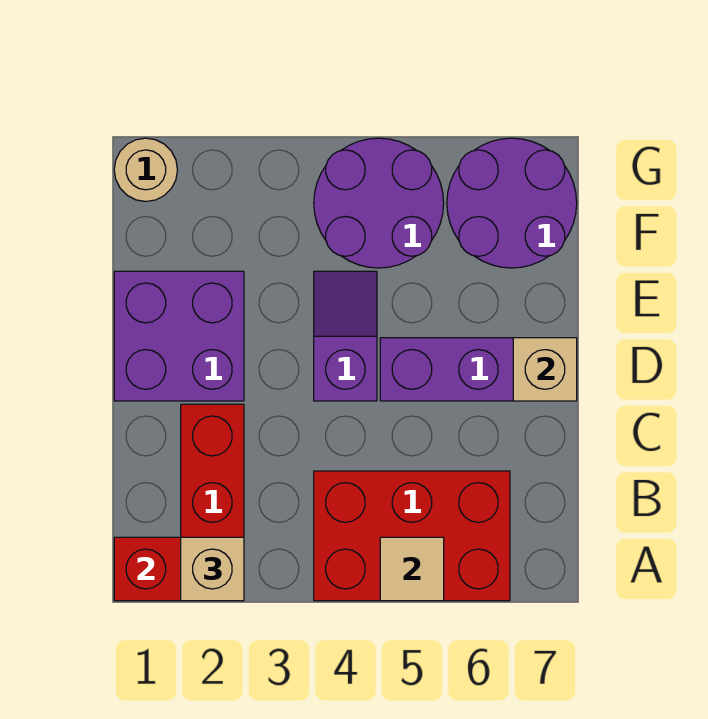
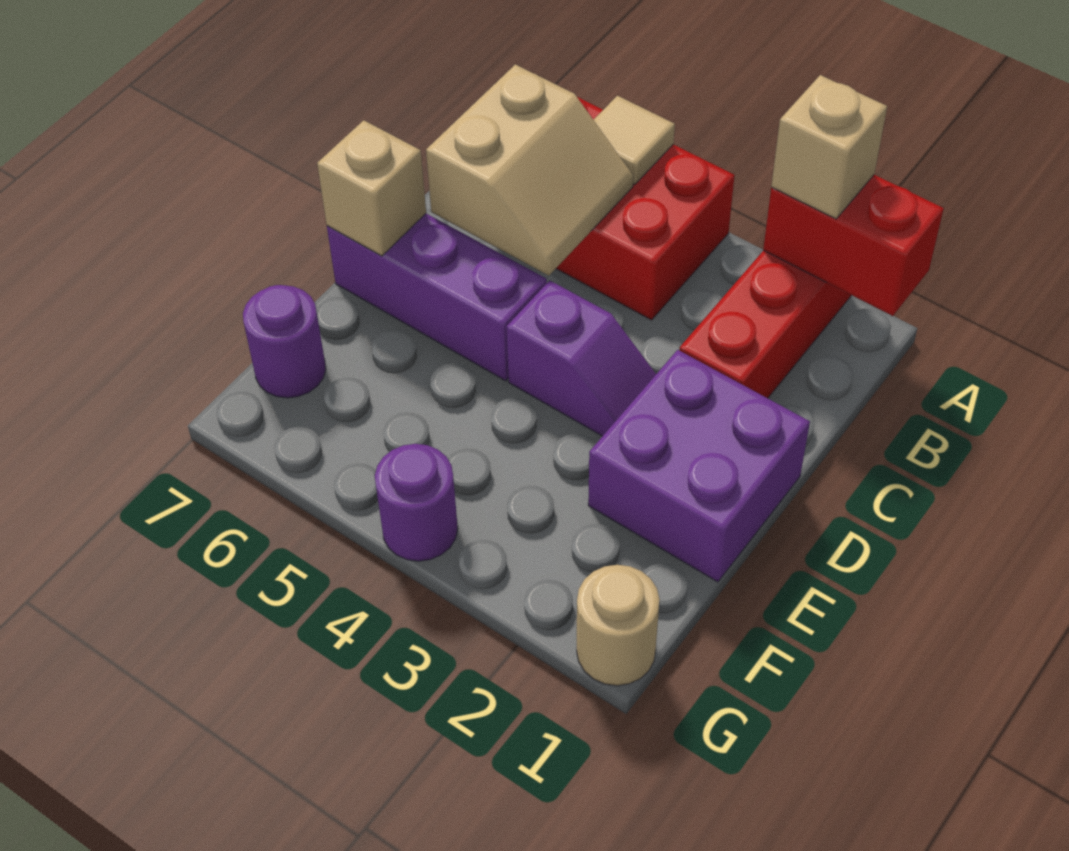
none -> tan slope B5:C6 level 2 top 6
purple slope D4:E4 level 1 top D -> purple slope D3:D4 level 1 top 4
purple round brick F4:G5 level 1 -> purple round brick G4 level 1
purple round brick F6:G7 level 1 -> purple round brick F7 level 1

